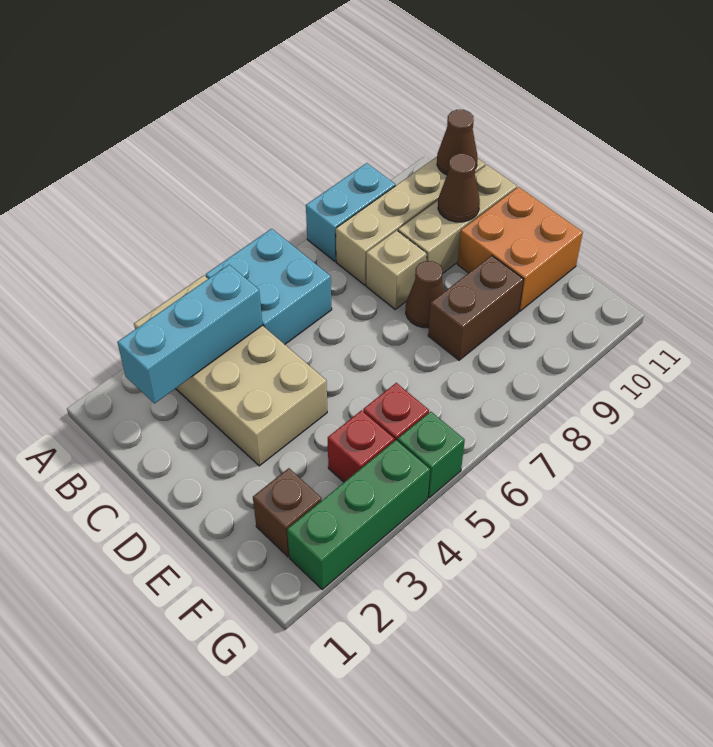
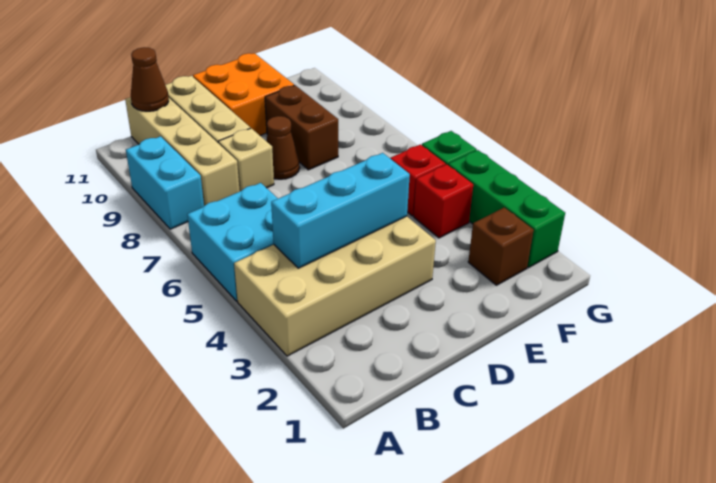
cyan brick B2:B4 level 2 -> cyan brick B4:D4 level 2
brown cone C10 level 2 -> none

